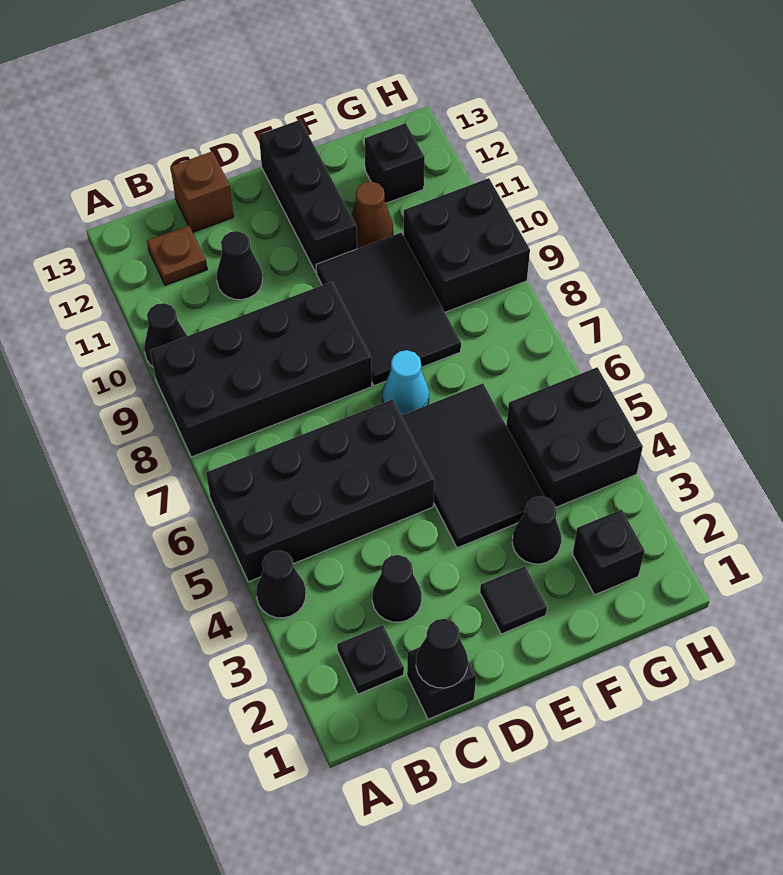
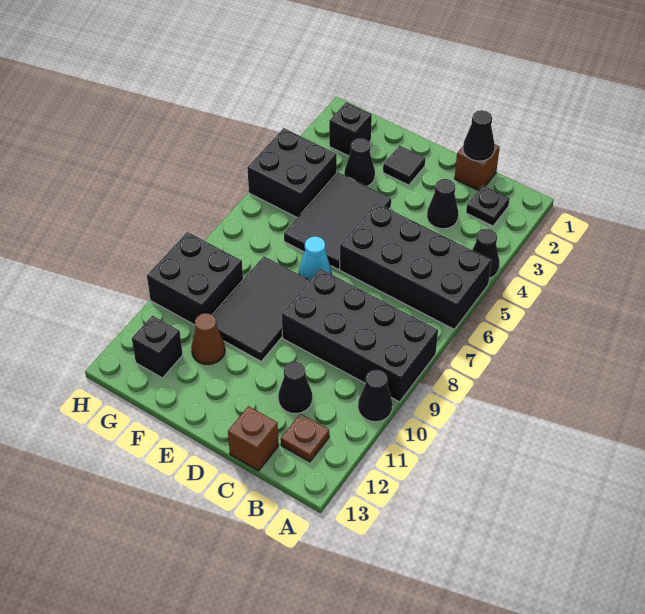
black brick C1 level 1 -> brown brick C1 level 1
black brick E11:E13 level 1 -> none

